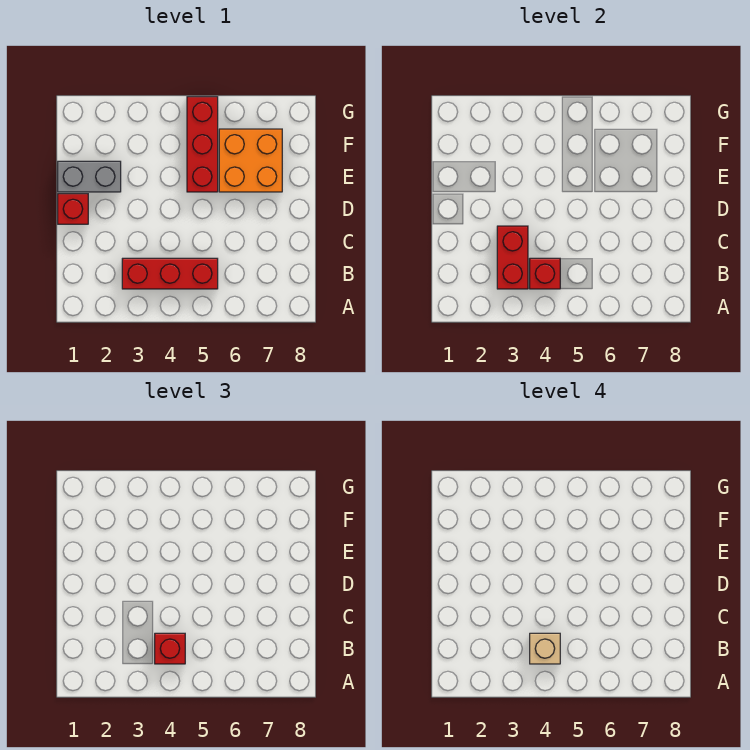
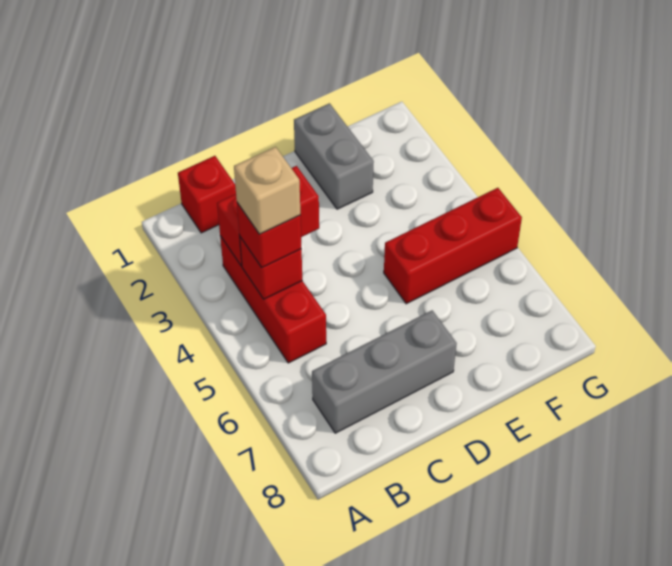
none -> grey brick B7:D7 level 1
red brick D1 level 1 -> red brick B1 level 1
orange brick E6:F7 level 1 -> none

